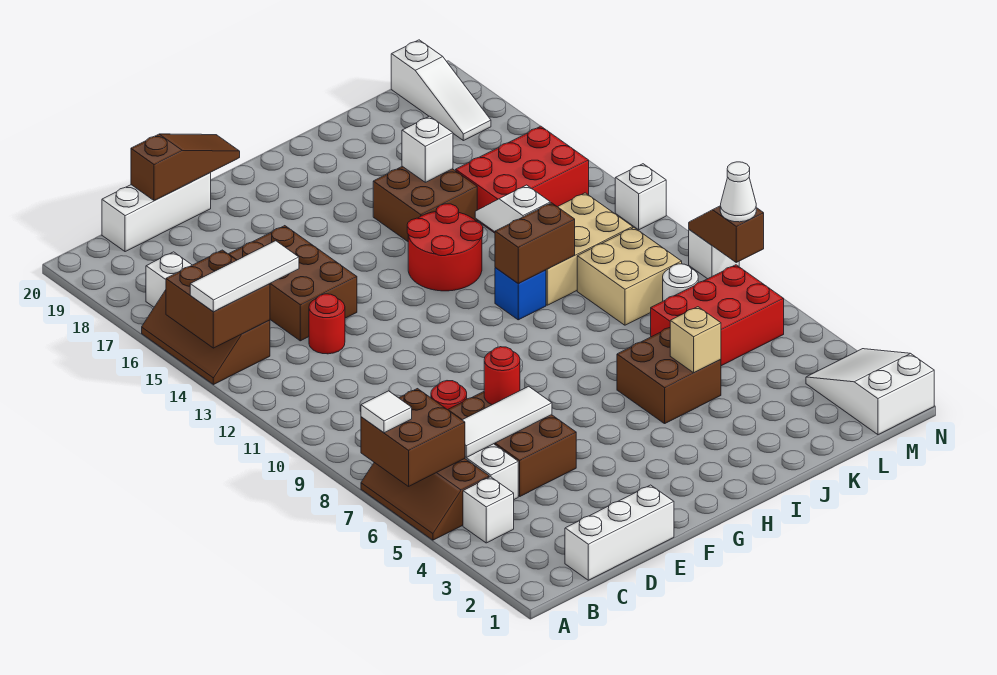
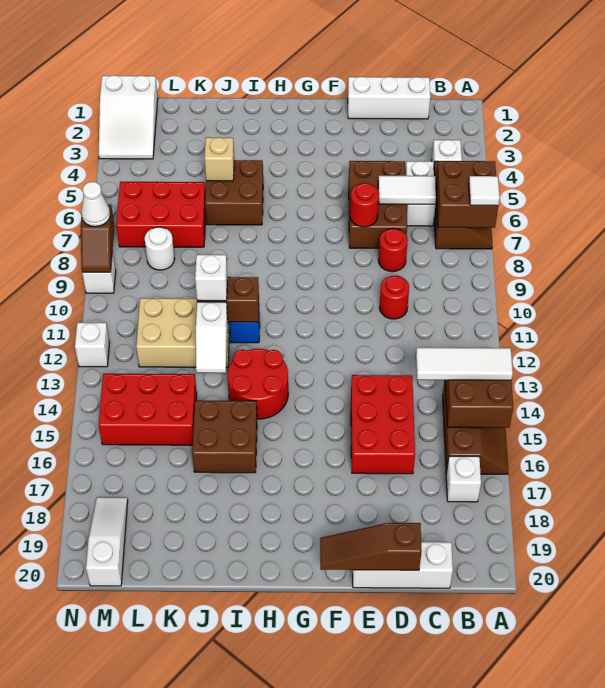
white tile C6:E6 level 2 -> white tile C6:D6 level 2
red round brick D13 level 1 -> red round brick D10 level 1
brown brick D14:E16 level 1 -> red brick D14:E16 level 1
white brick J16 level 2 -> white brick J11 level 3
tan brick K9:L10 level 1 -> none

